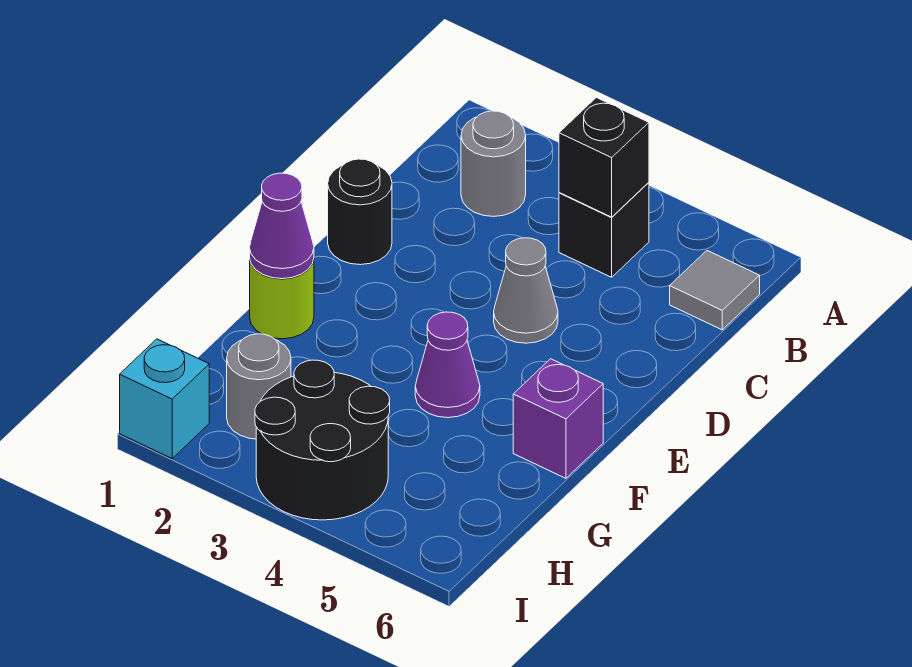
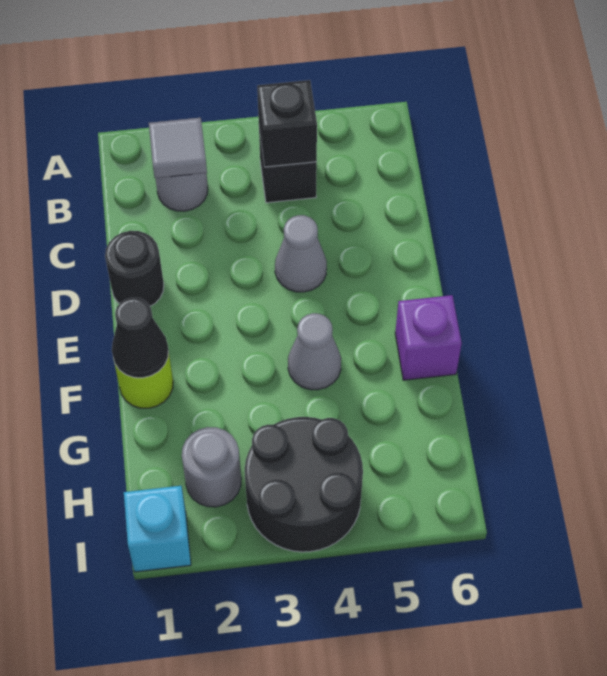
grey tile B6 level 1 -> grey tile B2 level 2
purple cone F1 level 2 -> black cone F1 level 2
purple cone F4 level 1 -> grey cone F4 level 1

